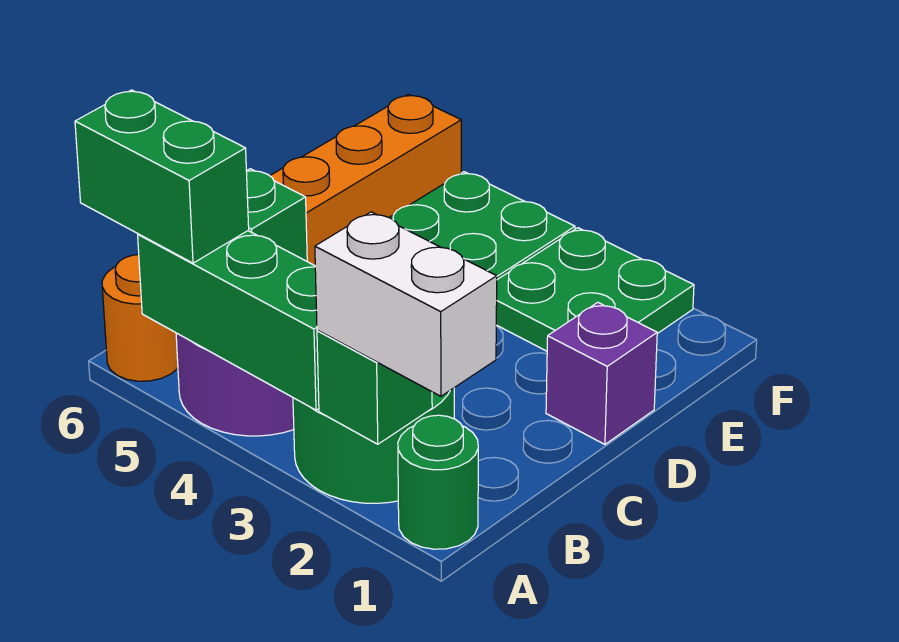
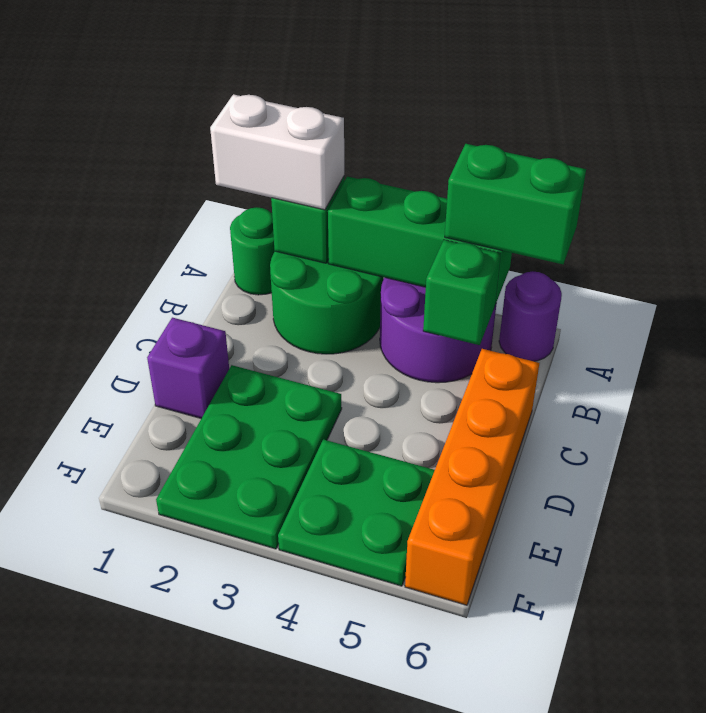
orange round brick A6 level 1 -> purple round brick A6 level 1
green plate E2:F3 level 1 -> green plate D2:F3 level 1

